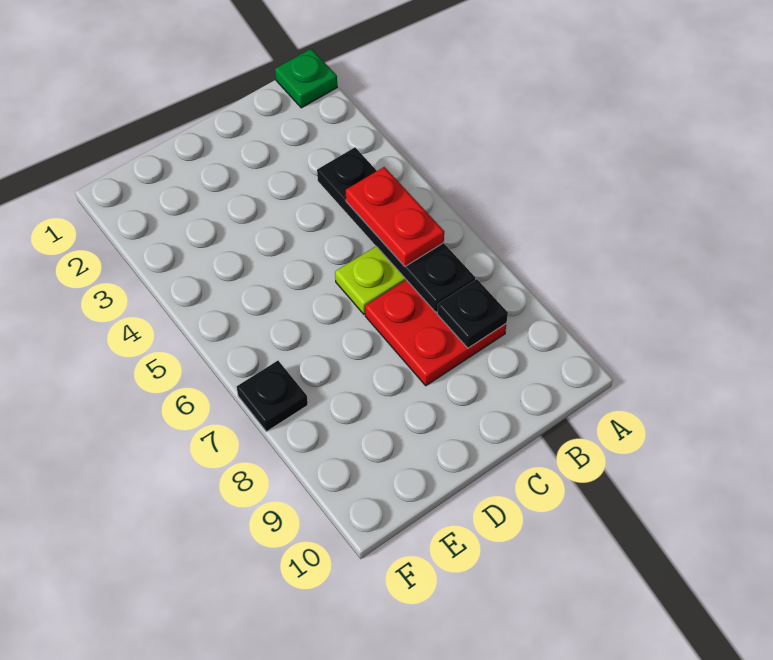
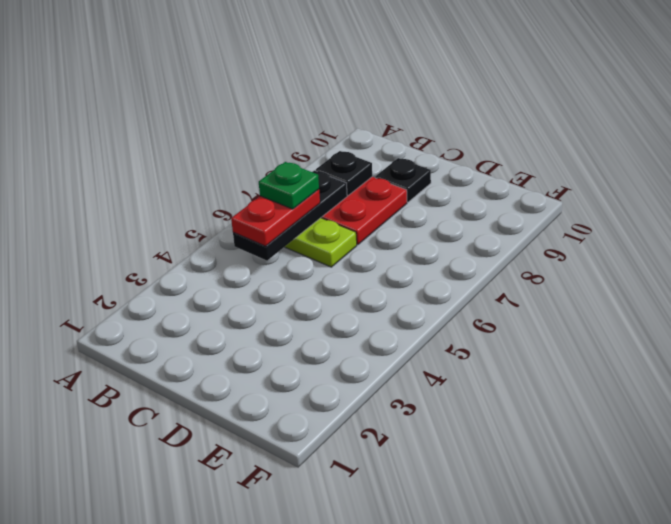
green plate A1 level 1 -> green plate B6 level 4
black plate B4:B7 level 2 -> black plate B5:B7 level 2
black plate F7 level 1 -> black plate C9 level 1

